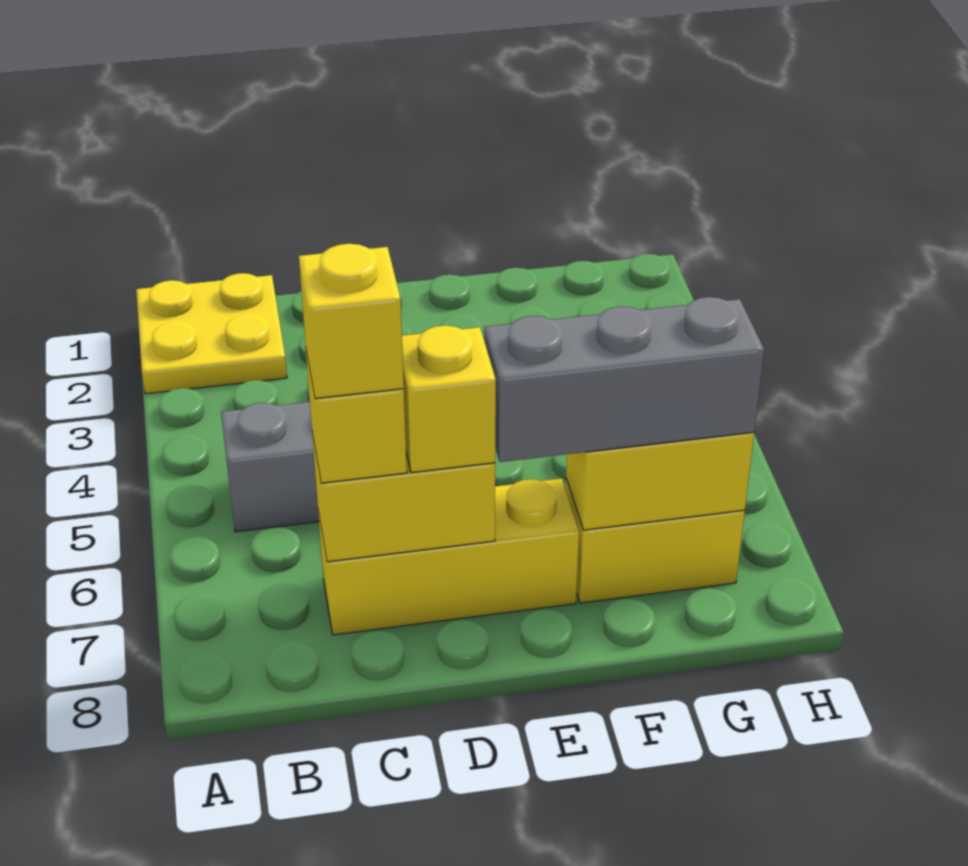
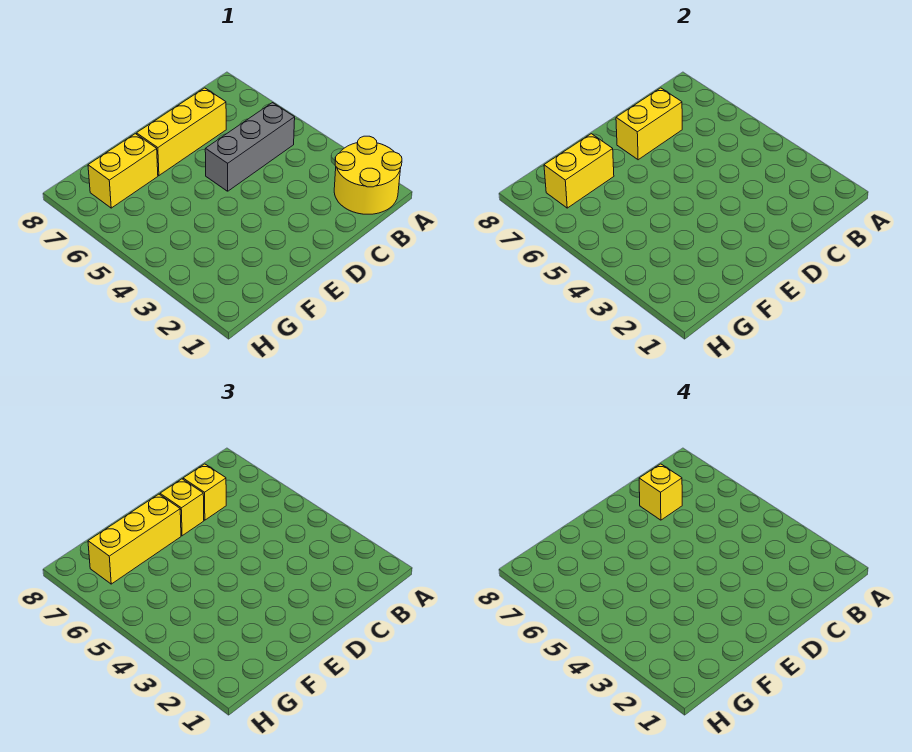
yellow plate A1:B2 level 1 -> yellow round brick A1:B2 level 1
grey brick E7:G7 level 3 -> yellow brick E7:G7 level 3

